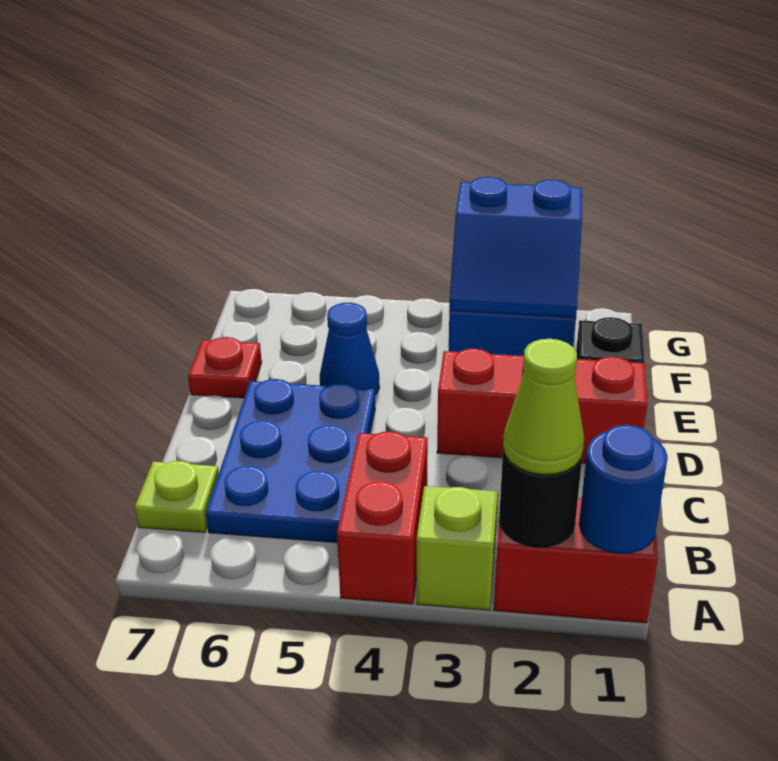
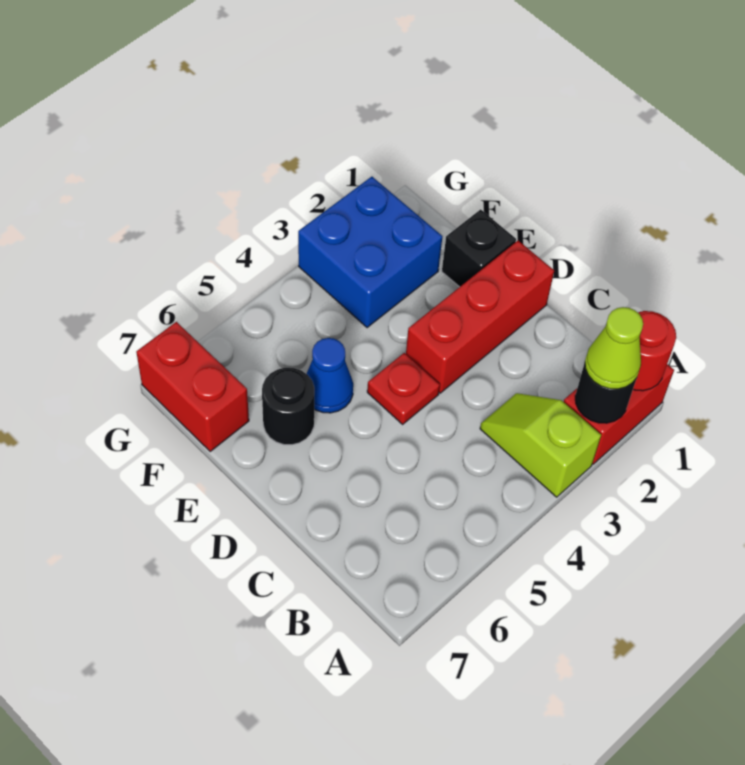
blue round brick A1 level 2 -> red round brick A1 level 2
red brick A4:B4 level 1 -> red brick F7:G7 level 1
blue plate B5:D6 level 1 -> none
lime plate B7 level 1 -> none
none -> black round brick E6 level 1
red plate E7 level 1 -> red plate D4 level 1
blue slope F2:G3 level 2 top G -> none

